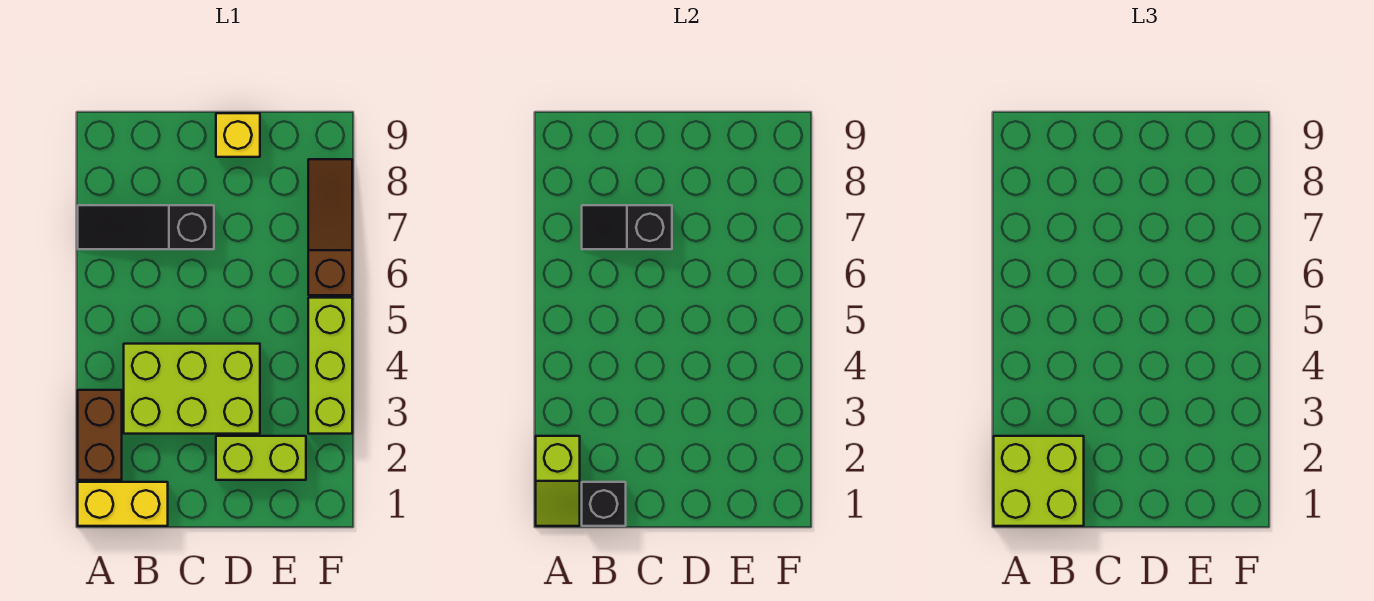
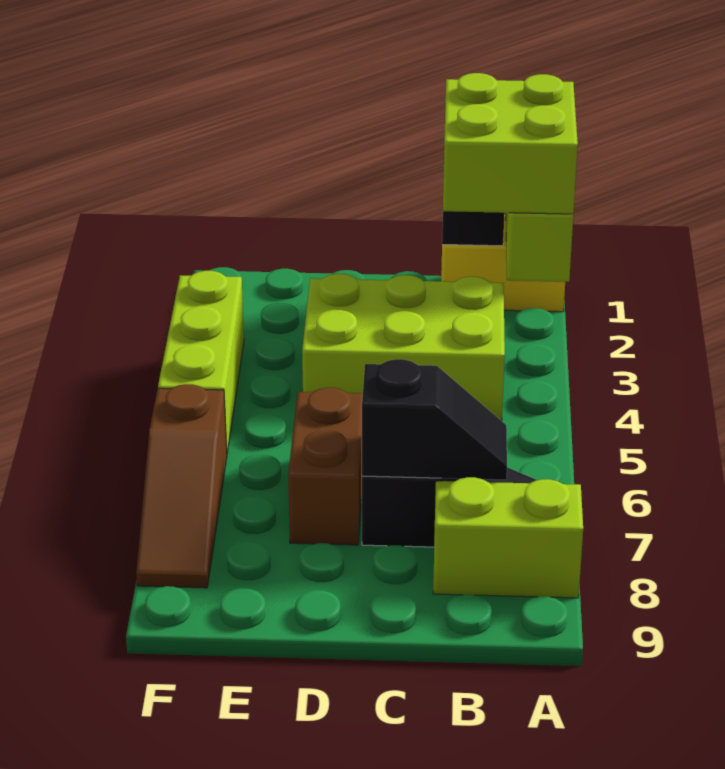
brown brick A2:A3 level 1 -> brown brick D6:D7 level 1
lime brick D2:E2 level 1 -> lime brick A8:B8 level 1
yellow brick D9 level 1 -> none

